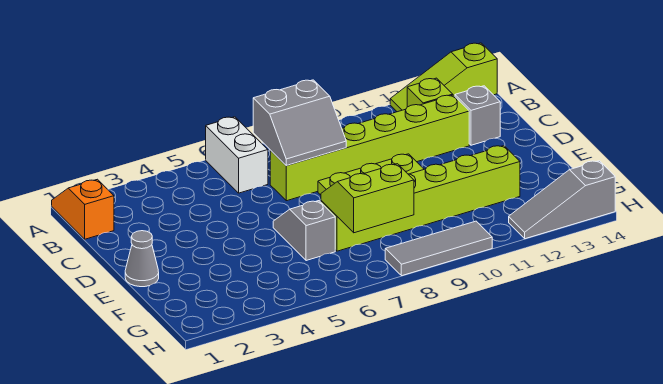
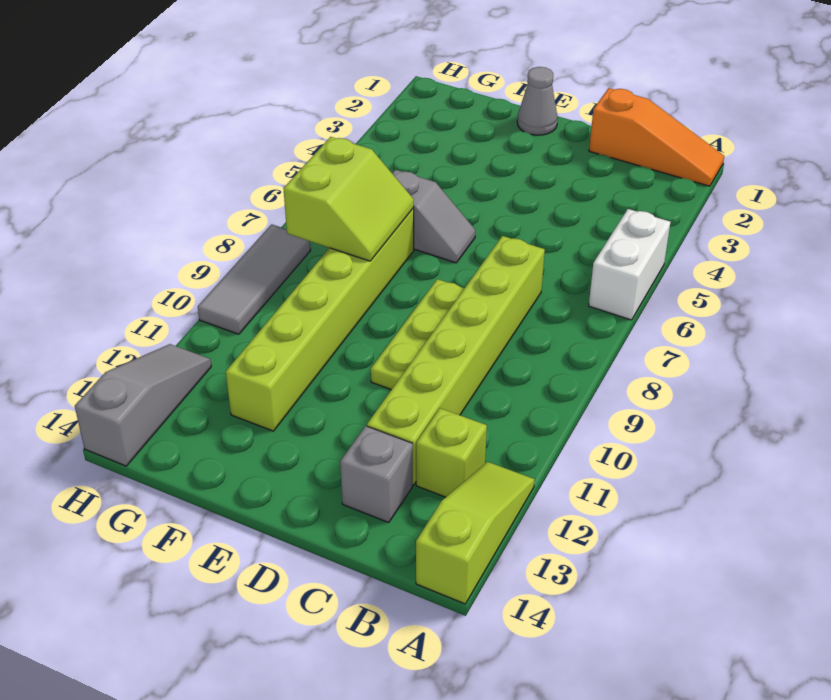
orange slope A1:B1 level 1 top B -> orange slope A1:C1 level 1 top C
white brick A6:B6 level 1 -> white brick A5:A6 level 1
grey slope B7:C8 level 2 top B -> none

